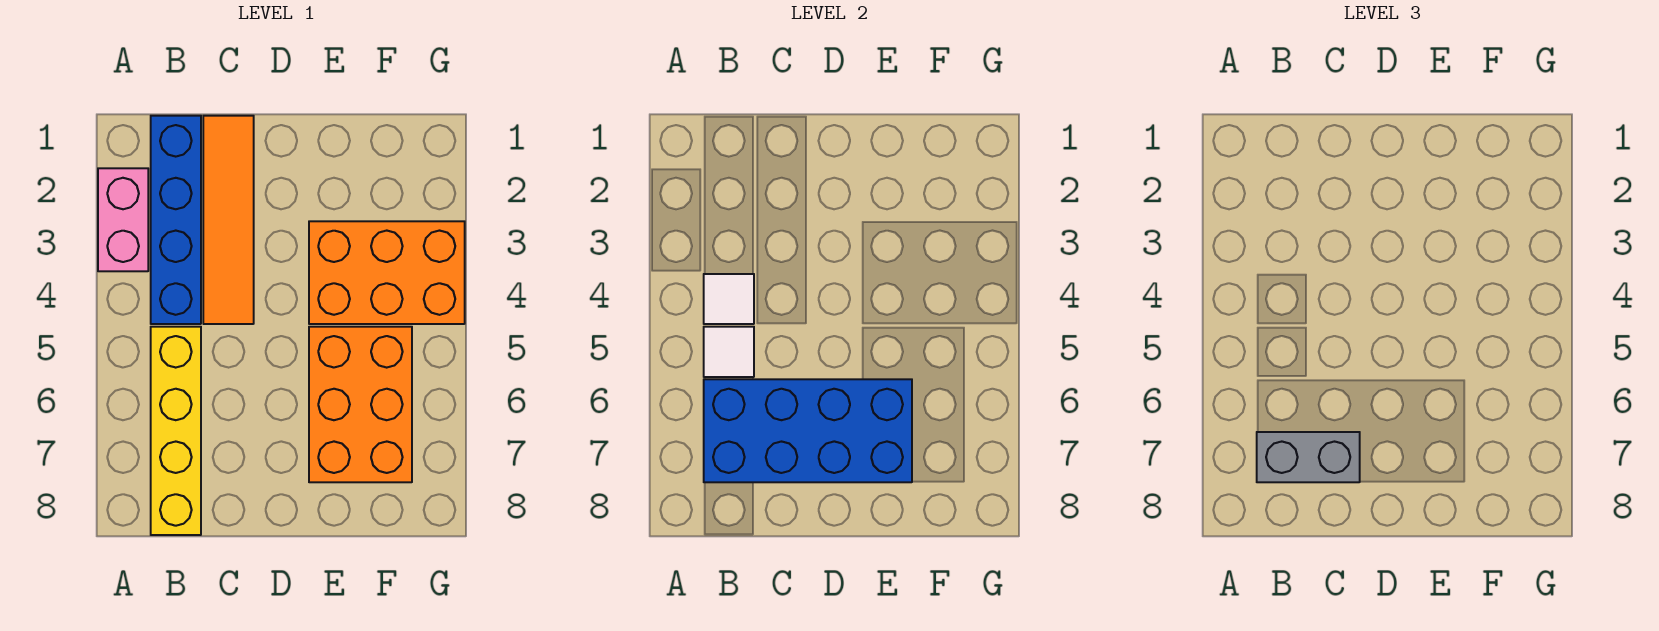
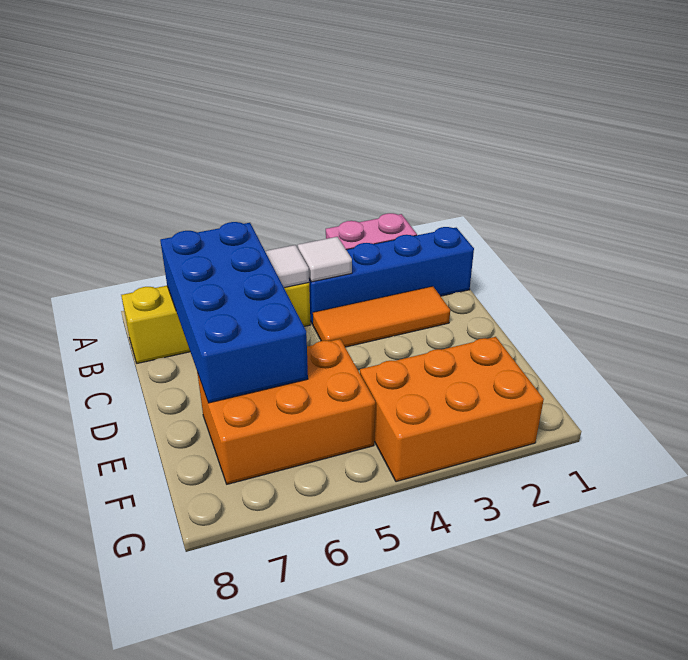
grey brick B7:C7 level 3 -> none
orange tile C1:C4 level 1 -> orange tile C2:C4 level 1
orange brick E3:G4 level 1 -> orange brick F2:G4 level 1

